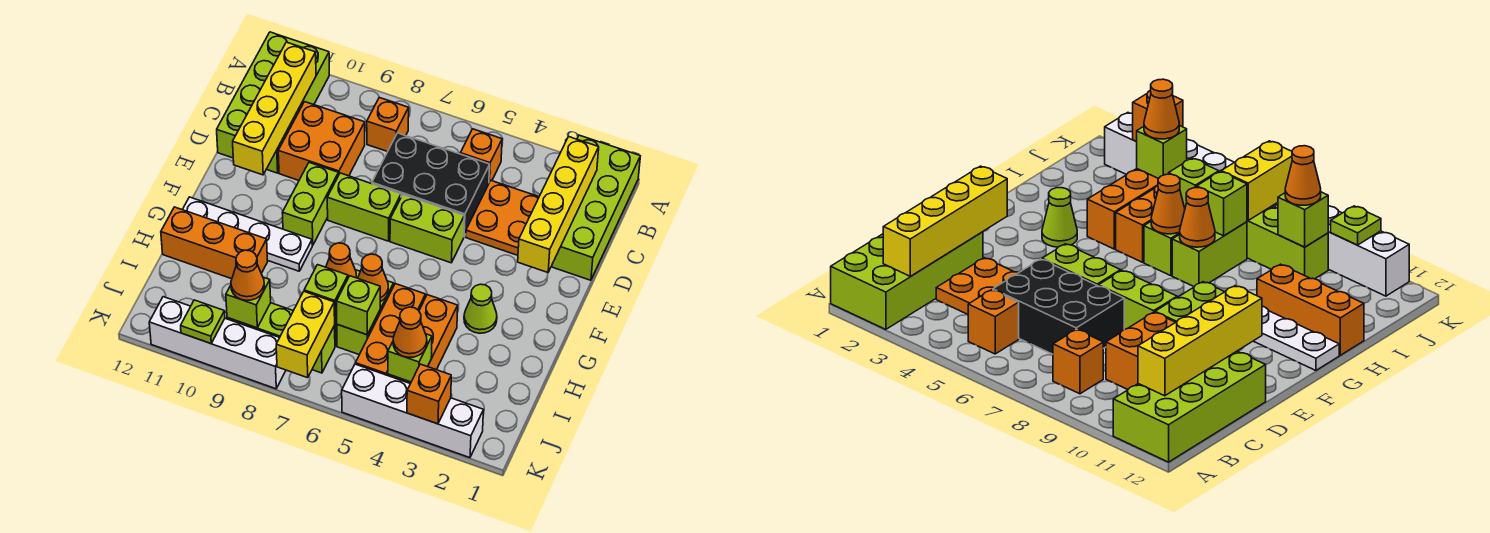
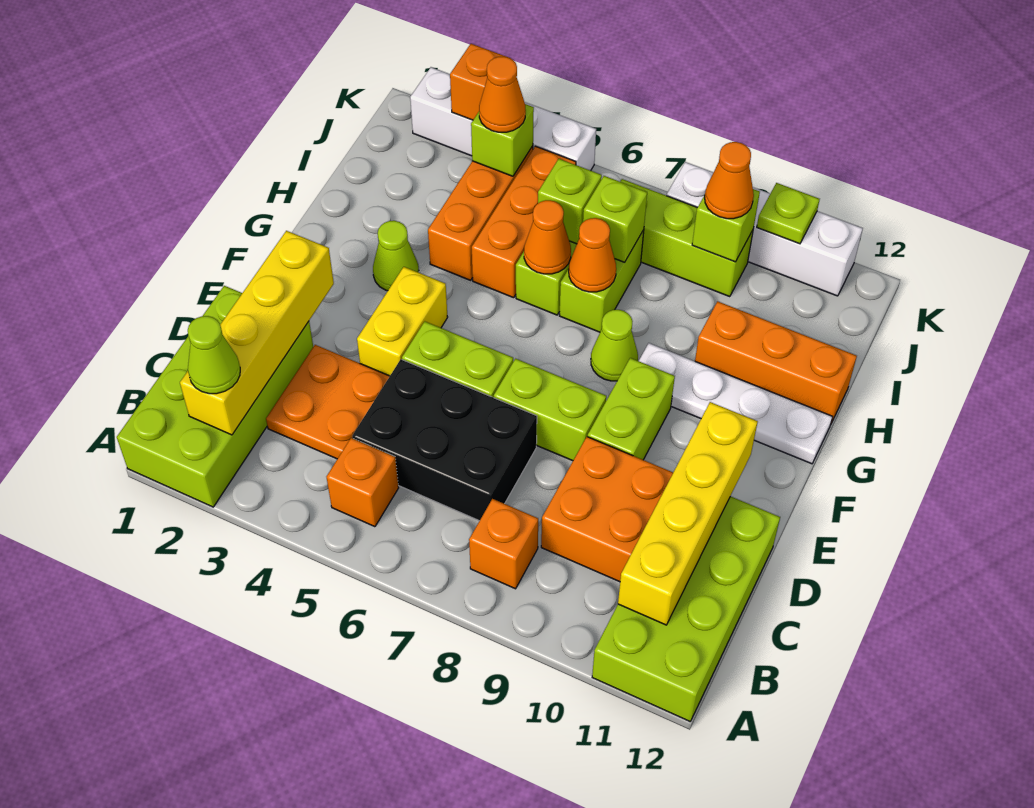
none -> lime cone B2 level 3
none -> lime cone G8 level 1
yellow brick J7:K7 level 2 -> yellow brick E4:F4 level 1

